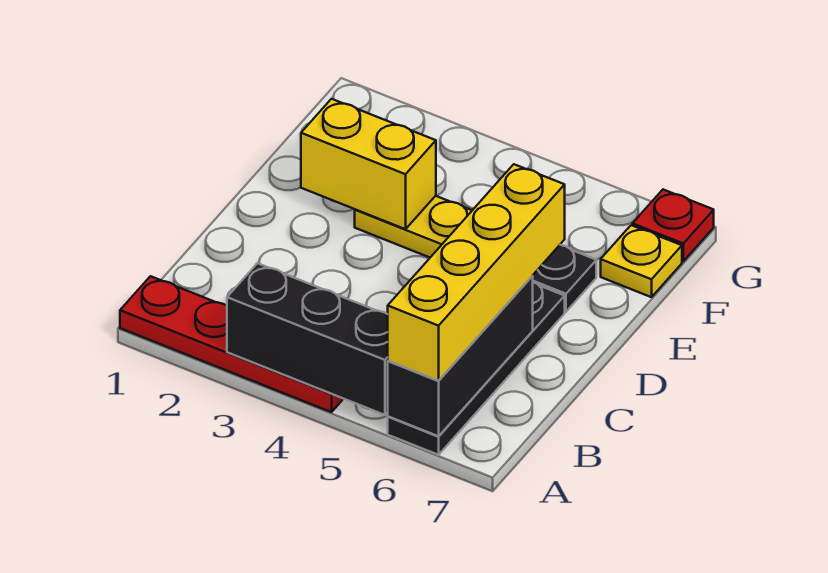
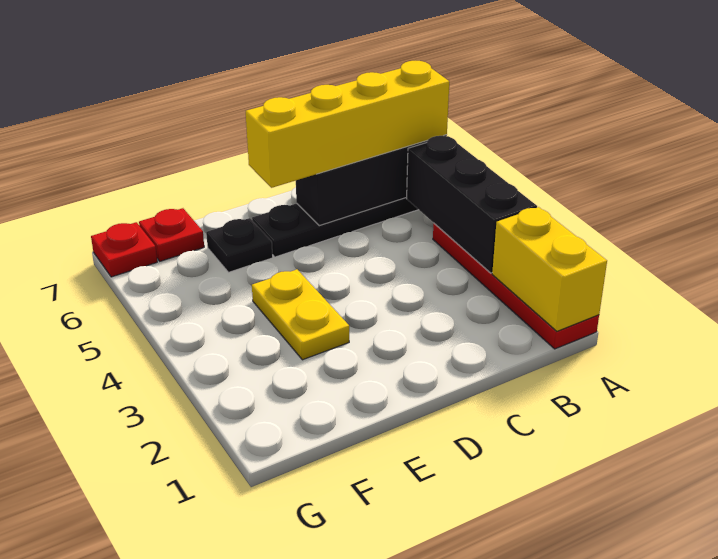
yellow brick E2:E3 level 2 -> yellow brick A1:A2 level 2
yellow plate F7 level 1 -> red plate F7 level 1

